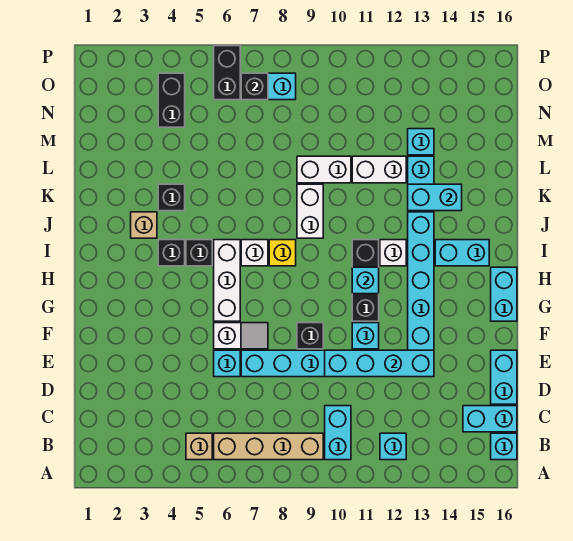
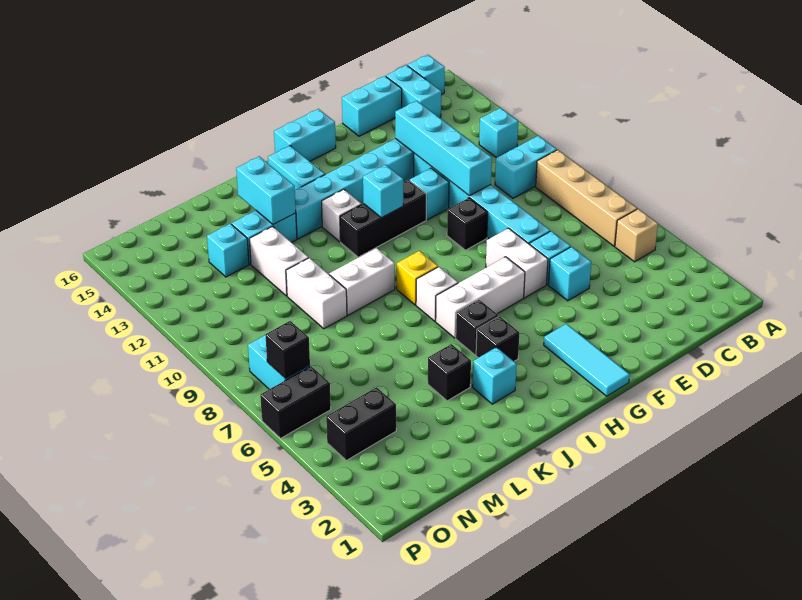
none -> cyan brick E5 level 1
white slope F6:F7 level 1 top 6 -> white brick F6:F7 level 1
none -> cyan tile G1:G3 level 1
tan brick J3 level 1 -> cyan brick J3 level 1

